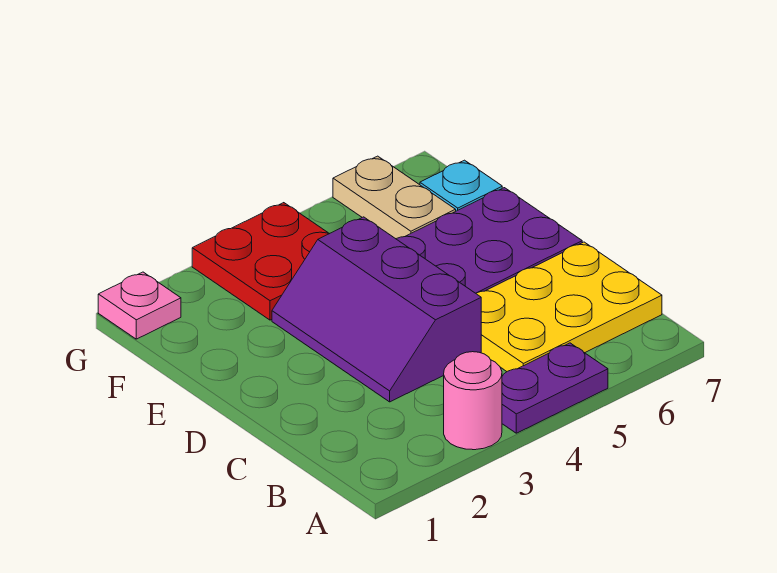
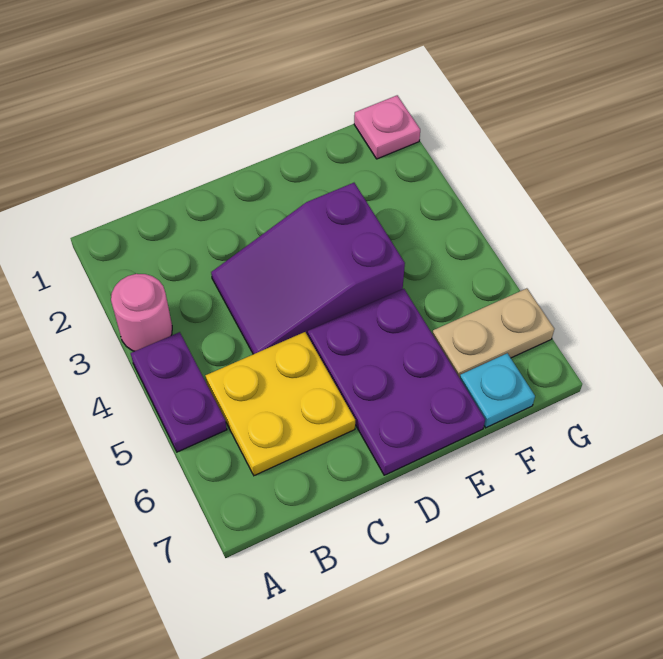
yellow plate B5:C7 level 1 -> yellow plate B5:C6 level 1
purple slope C3:E4 level 1 top 4 -> purple slope C3:E4 level 1 top E
red plate F3:G4 level 1 -> none

